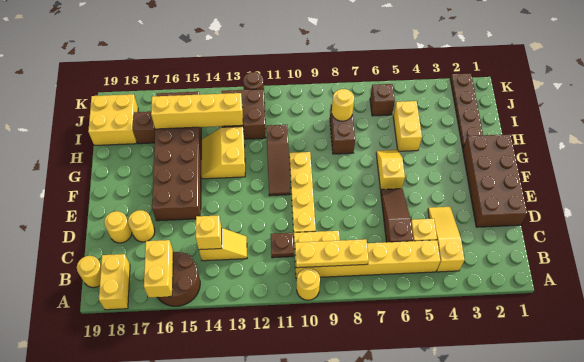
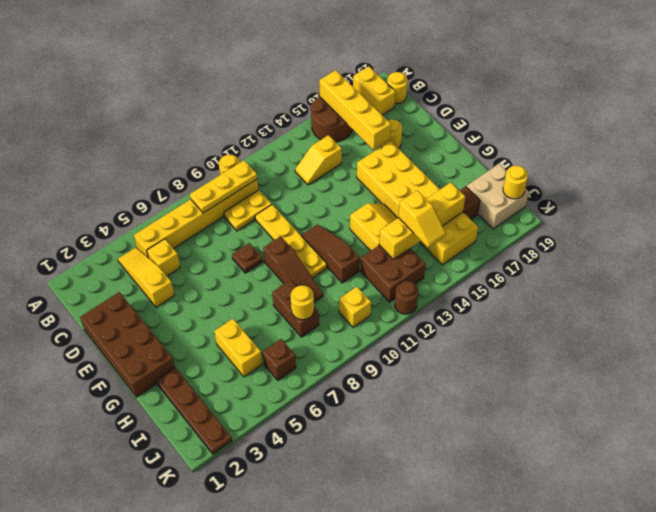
yellow brick A16:B16 level 2 -> yellow brick A16:D16 level 2
yellow slope B4:D4 level 1 top B -> yellow slope B4:D4 level 1 top D
brown slope C6:E6 level 1 top C -> brown slope F9:H9 level 1 top F
brown plate C11 level 1 -> brown plate E8 level 1
yellow brick C14 level 2 -> yellow brick J10 level 1
yellow round brick D18 level 1 -> yellow round brick J19 level 2
brown brick E15:J16 level 1 -> yellow brick E15:J16 level 1
yellow slope F6:G6 level 1 top F -> yellow slope I14:J14 level 3 top I
yellow brick I18:J19 level 1 -> tan brick I18:J19 level 1

